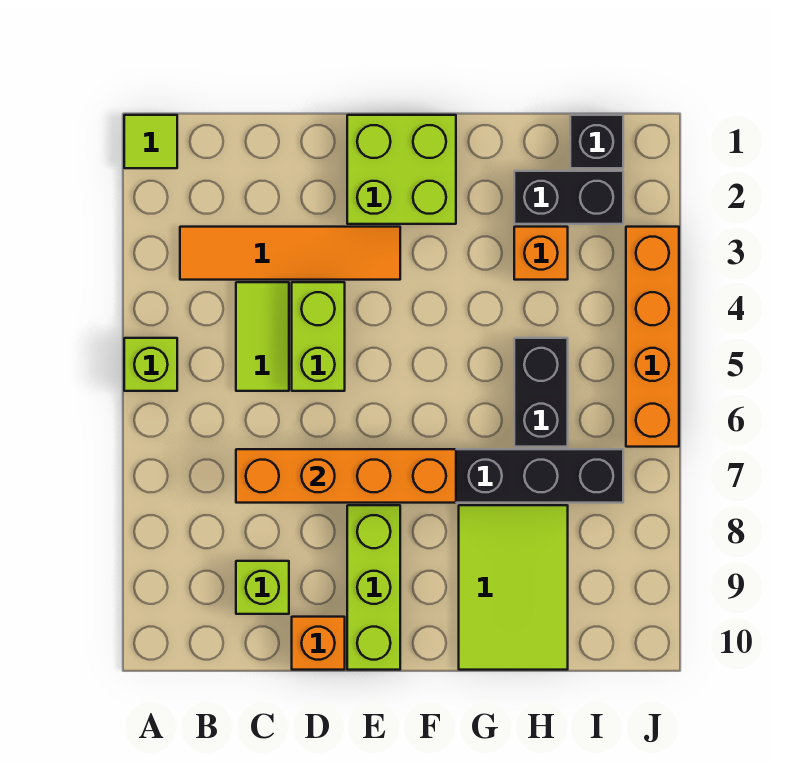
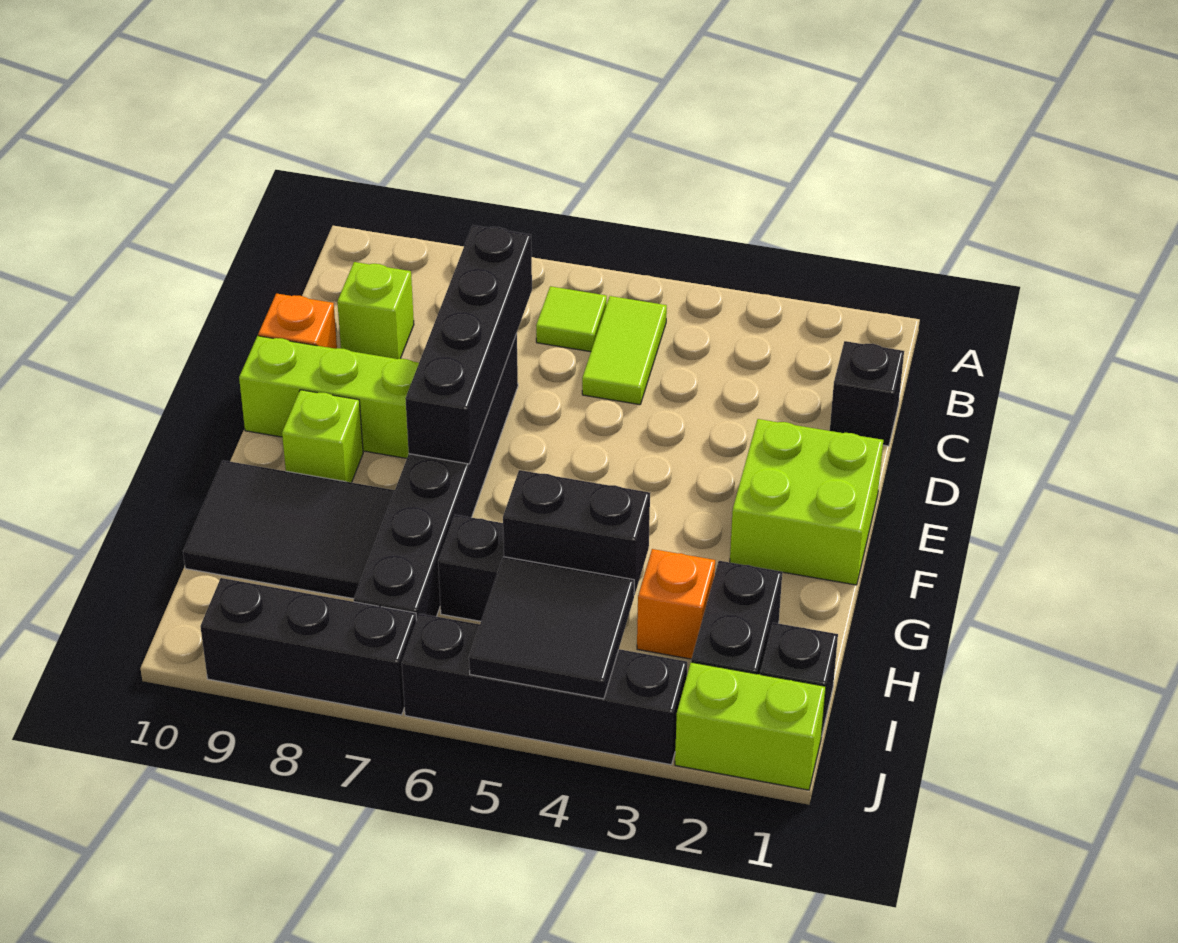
lime tile A1 level 1 -> lime tile B6 level 1
lime brick A5 level 1 -> lime brick F9 level 1
orange tile B3:E3 level 1 -> none
none -> black brick C1 level 1
lime tile C4:C5 level 1 -> lime tile B5:C5 level 1
orange brick C7:F7 level 2 -> black brick C7:F7 level 2
lime brick D4:D5 level 1 -> lime brick J1:J2 level 1
lime tile G8:H10 level 1 -> black tile G8:H10 level 1
none -> black brick H4:H5 level 2
none -> black tile I4:J5 level 2
orange brick J3:J6 level 1 -> black brick J3:J6 level 1
none -> black brick J7:J9 level 1

